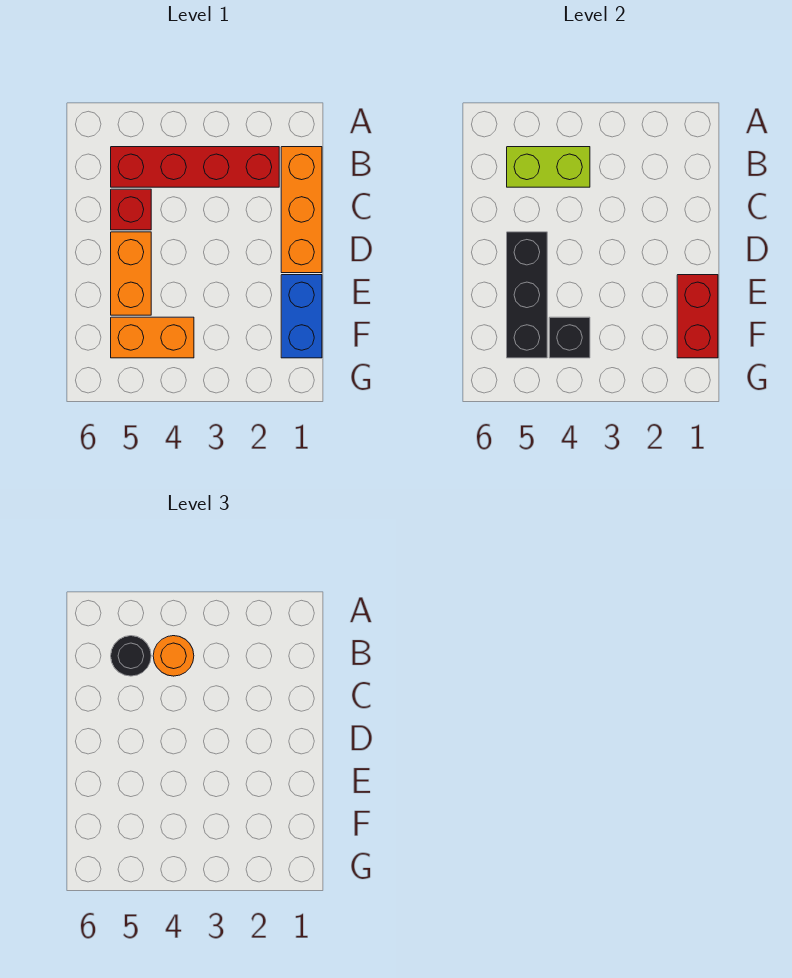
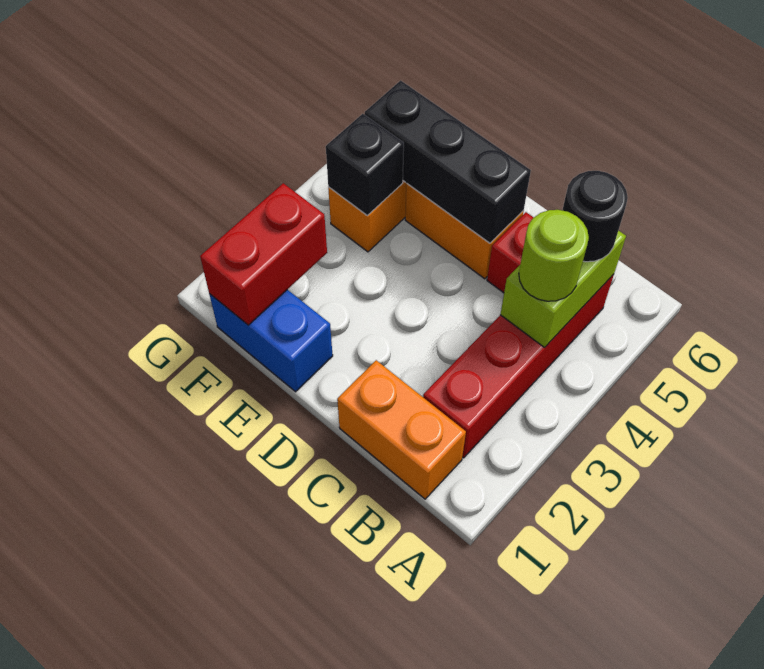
orange brick B1:D1 level 1 -> orange brick B1:C1 level 1
orange round brick B4 level 3 -> lime round brick B4 level 3
red brick E1:F1 level 2 -> red brick F1:F2 level 2

